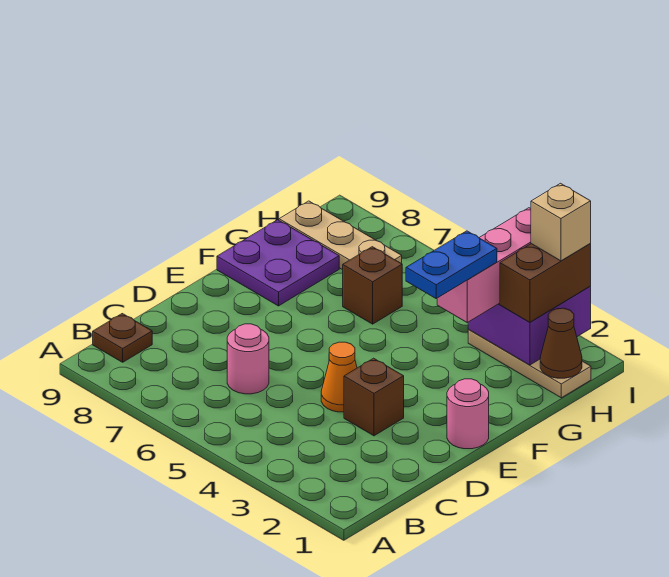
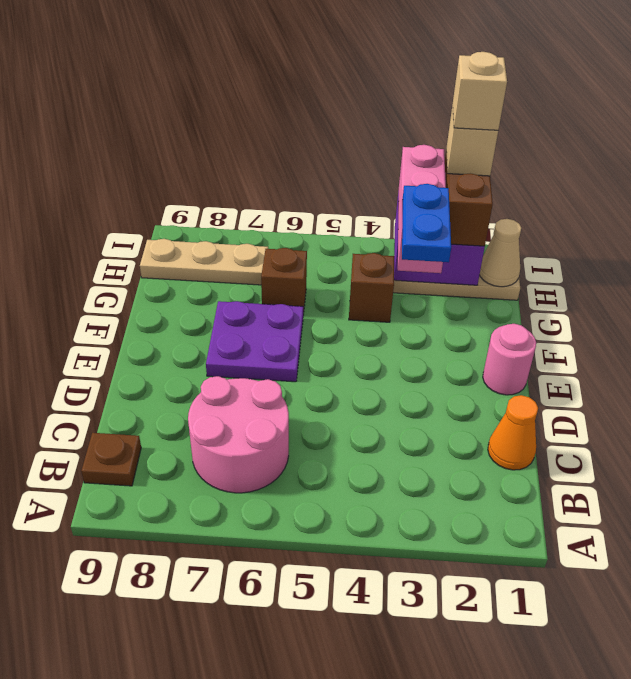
pink round brick C6 level 1 -> pink round brick B6:C7 level 1
brown brick D3 level 1 -> brown brick G4 level 1
orange cone D4 level 1 -> orange cone C1 level 1
purple plate F8:G9 level 1 -> purple plate E6:F7 level 1
brown cone H1 level 2 -> tan cone H1 level 2
none -> tan brick I2 level 5

